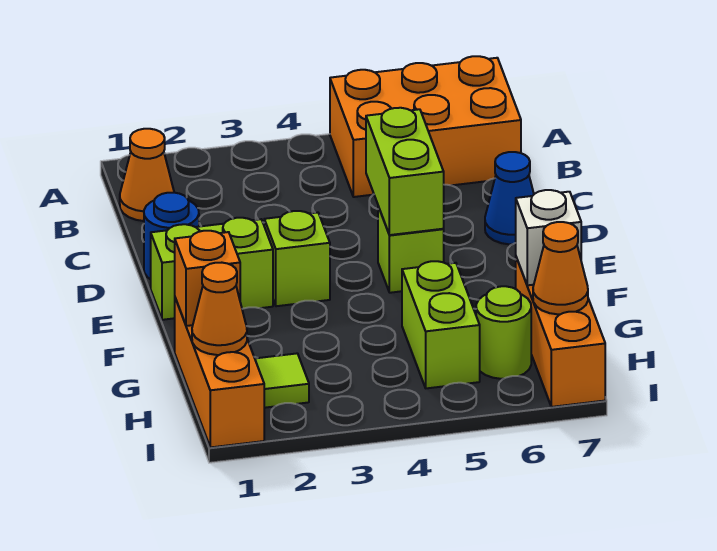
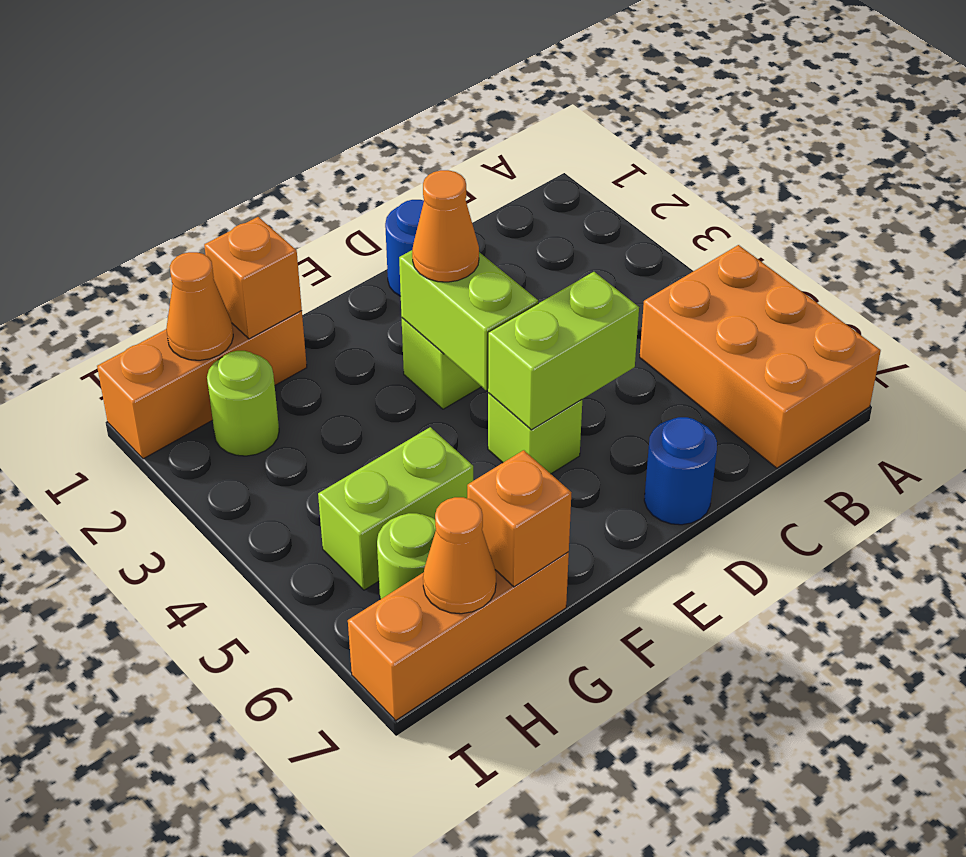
orange cone B1 level 1 -> orange cone E3 level 3
blue cone D7 level 1 -> blue round brick D7 level 1
lime brick E1:E2 level 1 -> lime brick E3:E4 level 2
white brick G7 level 2 -> orange brick G7 level 2
lime tile H2 level 1 -> lime round brick H2 level 1

